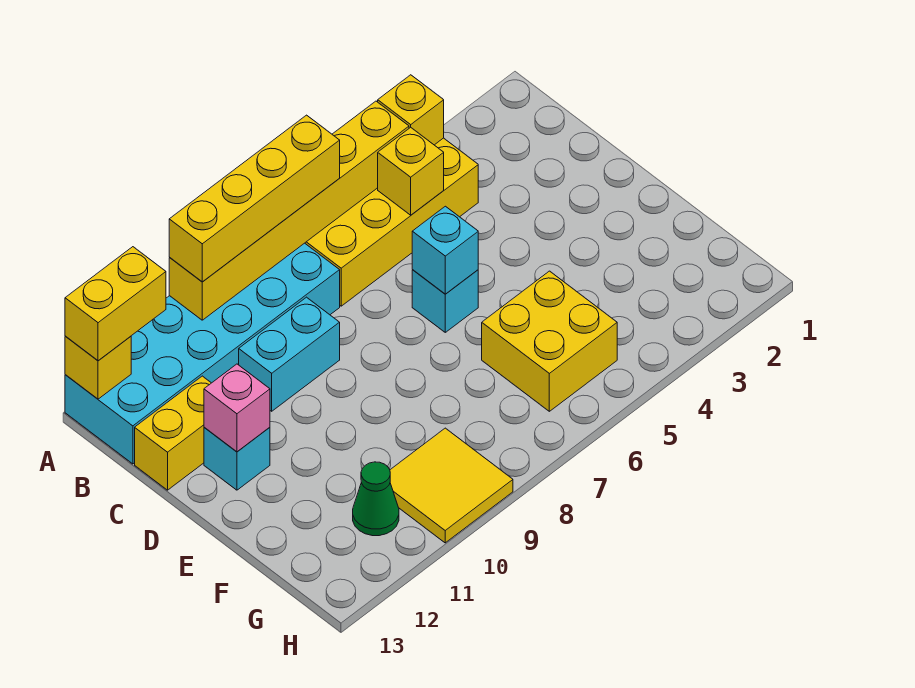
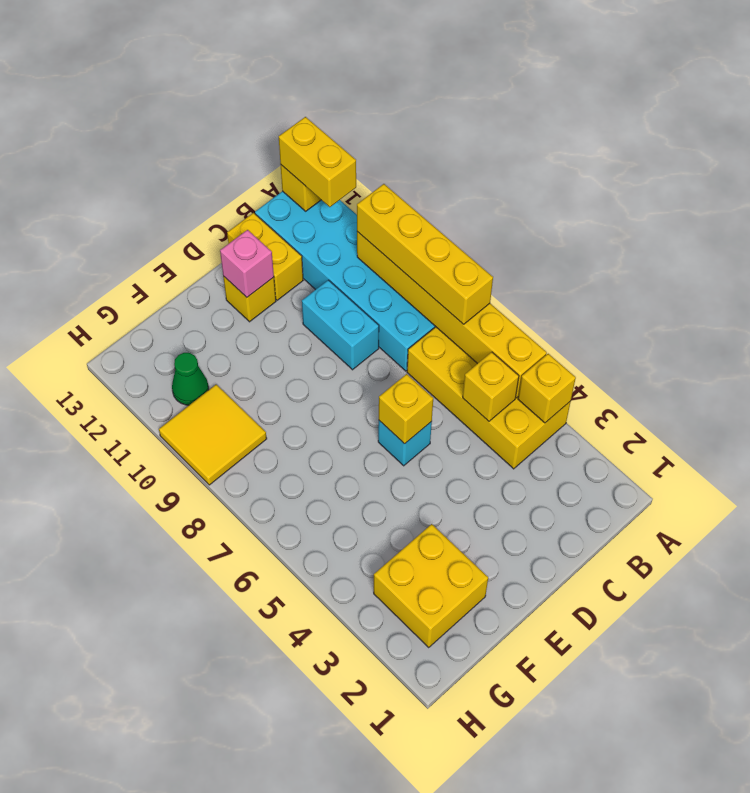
cyan brick D6 level 2 -> yellow brick D6 level 2
cyan brick D12 level 1 -> yellow brick D12 level 1
yellow brick F5:G6 level 1 -> yellow brick F2:G3 level 1

